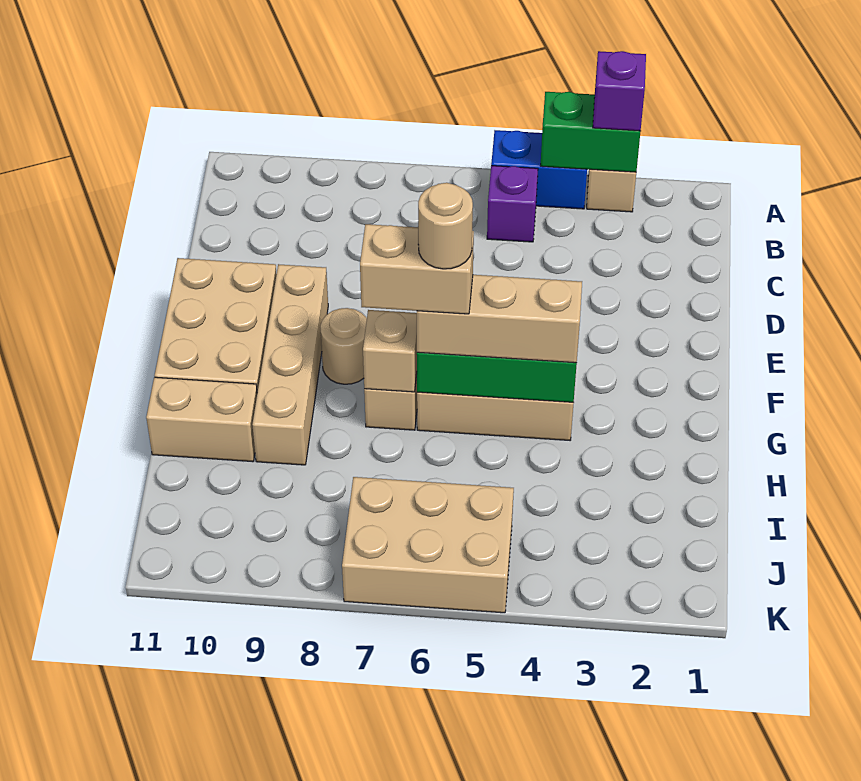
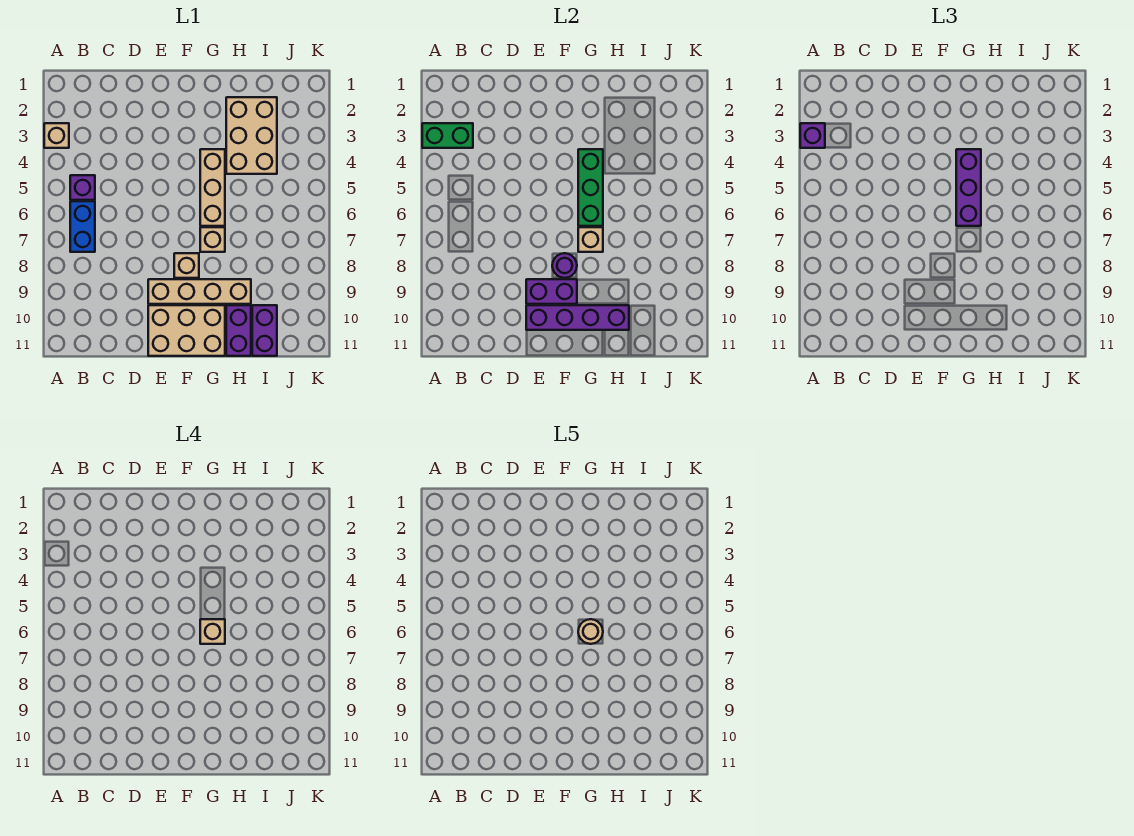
green brick A3:A4 level 2 -> green brick A3:B3 level 2
blue brick A4:A5 level 1 -> blue brick B6:B7 level 1
none -> purple brick E9:F9 level 2
none -> purple brick E10:H10 level 2
tan round brick F8 level 1 -> tan brick F8 level 1
none -> purple round brick F8 level 2
tan brick G4:G6 level 3 -> purple brick G4:G6 level 3
tan brick G6:G7 level 4 -> tan brick G6 level 4
tan brick H10:H11 level 1 -> purple brick H10:H11 level 1
none -> purple brick I10:I11 level 1
tan brick J5:K7 level 1 -> tan brick H2:I4 level 1

